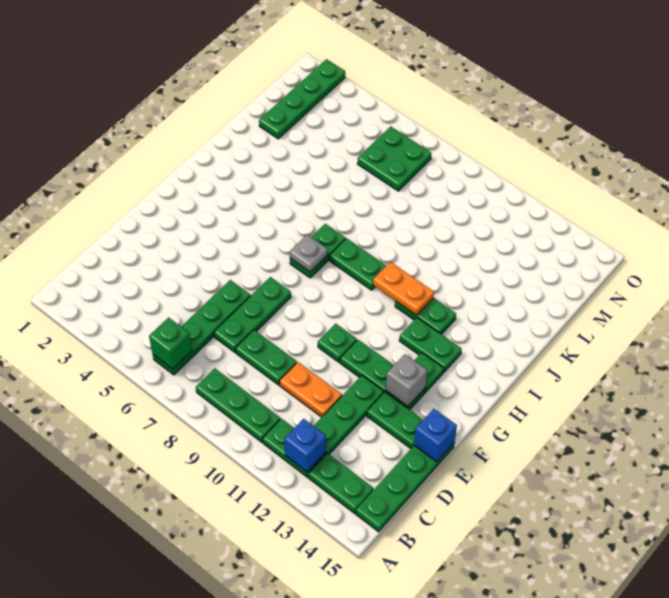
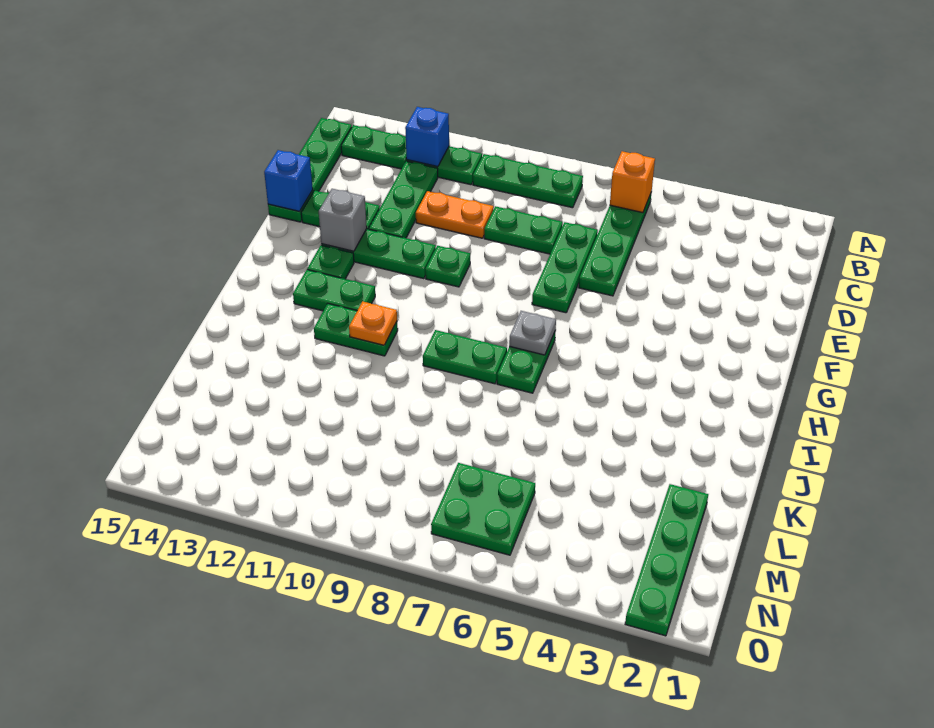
green brick B6 level 2 -> orange brick B6 level 2
orange plate I10:I11 level 2 -> orange plate I11 level 2

